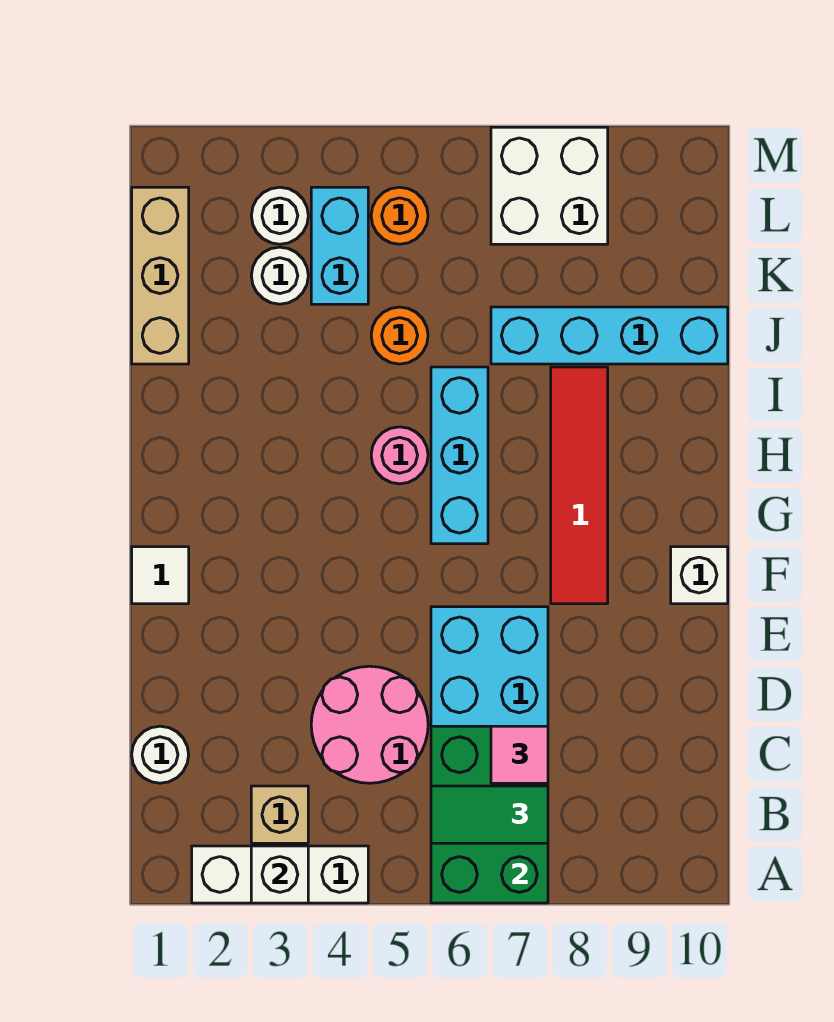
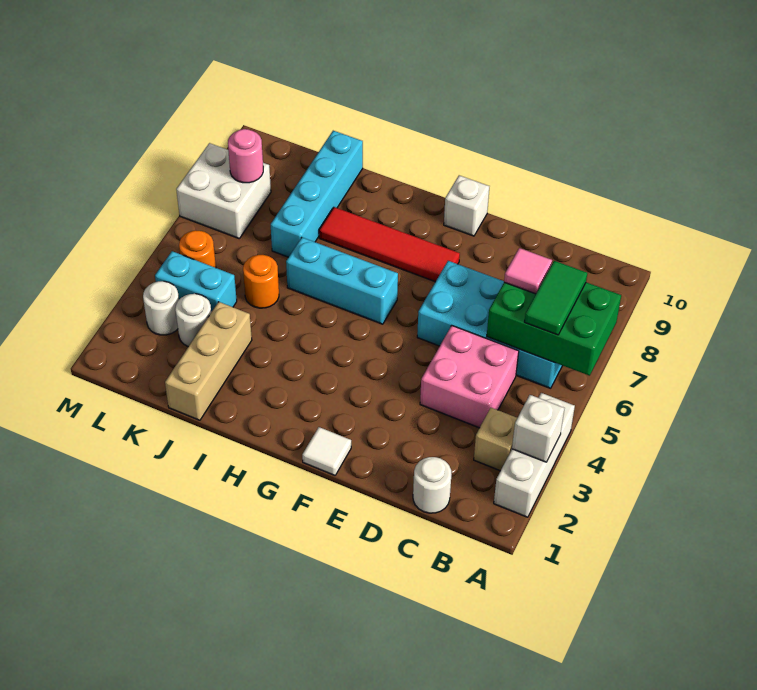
pink round brick C4:D5 level 1 -> pink brick C4:D5 level 1
pink round brick H5 level 1 -> pink round brick L8 level 2
tan brick J1:L1 level 1 -> tan brick J1:J3 level 1

